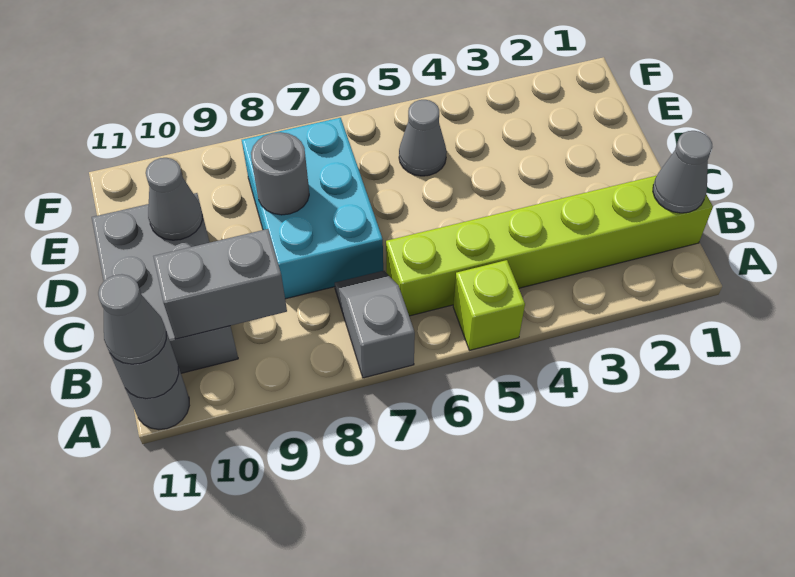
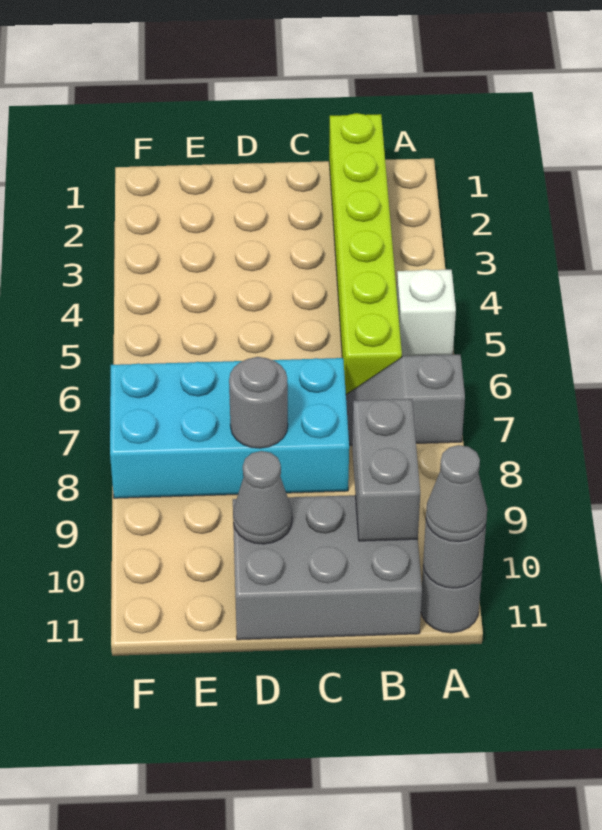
lime brick A5 level 1 -> white brick A5 level 1
grey cone B1 level 2 -> none
cyan brick C7:E8 level 1 -> cyan brick C7:F8 level 1
grey cone E5 level 1 -> none

